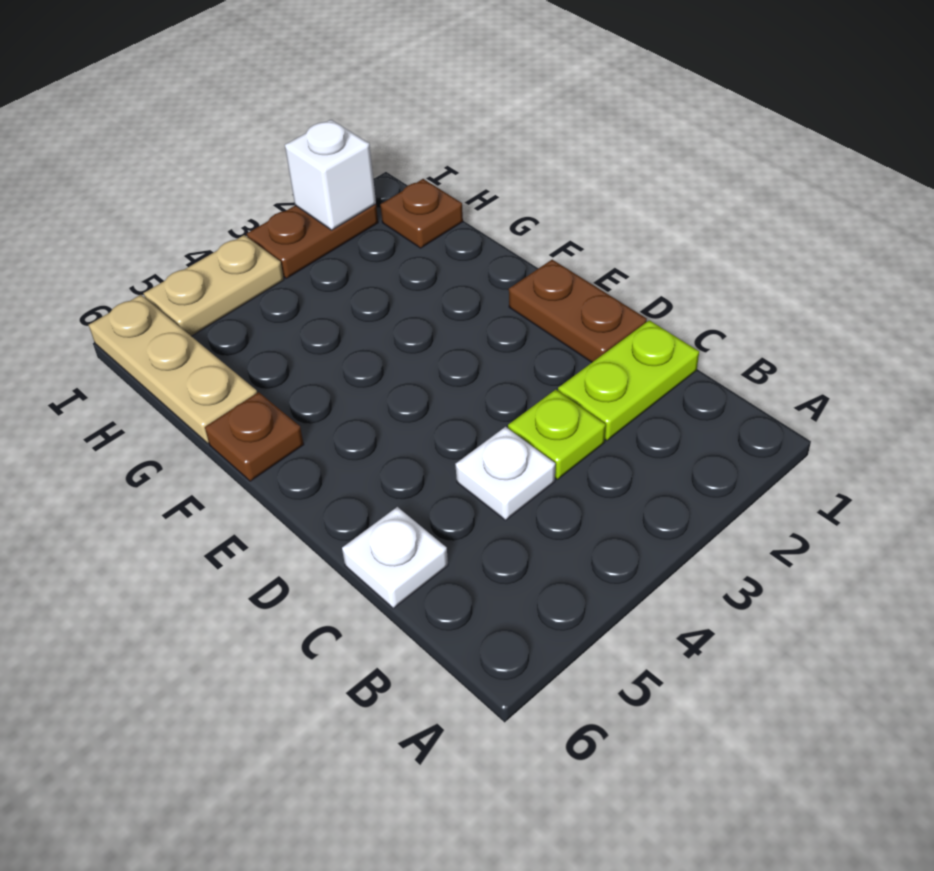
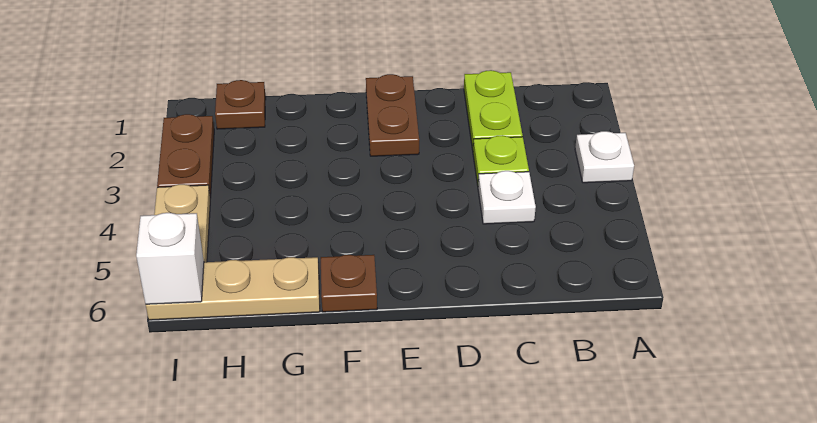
white plate C6 level 1 -> white plate A3 level 1
brown plate D1:E1 level 1 -> brown plate E1:E2 level 1
white brick I2 level 2 -> white brick I6 level 2

